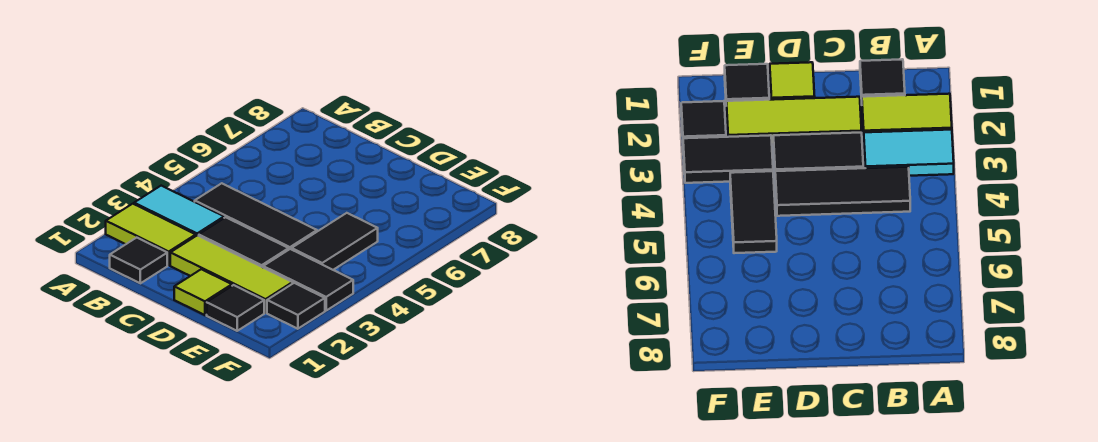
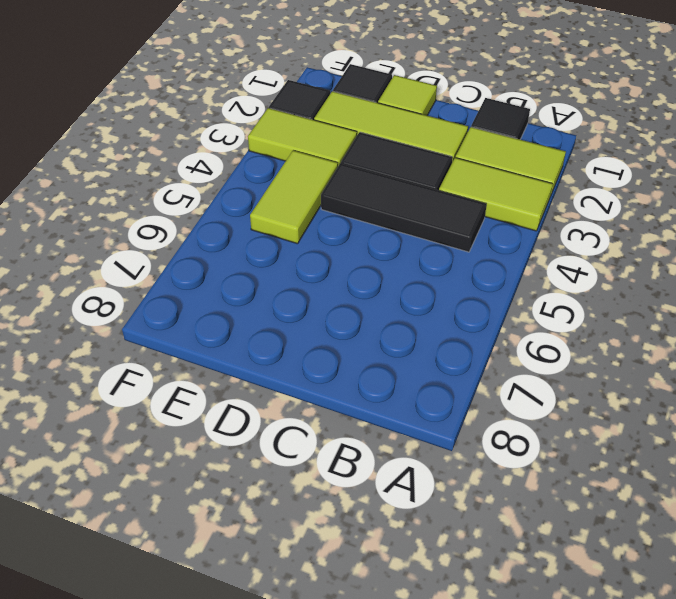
cyan tile A3:B3 level 1 -> lime tile A3:B3 level 1
black tile E3:F3 level 1 -> lime tile E3:F3 level 1
black tile E4:E5 level 1 -> lime tile E4:E5 level 1

